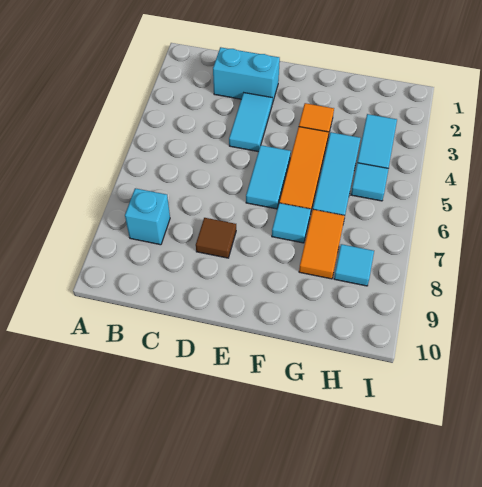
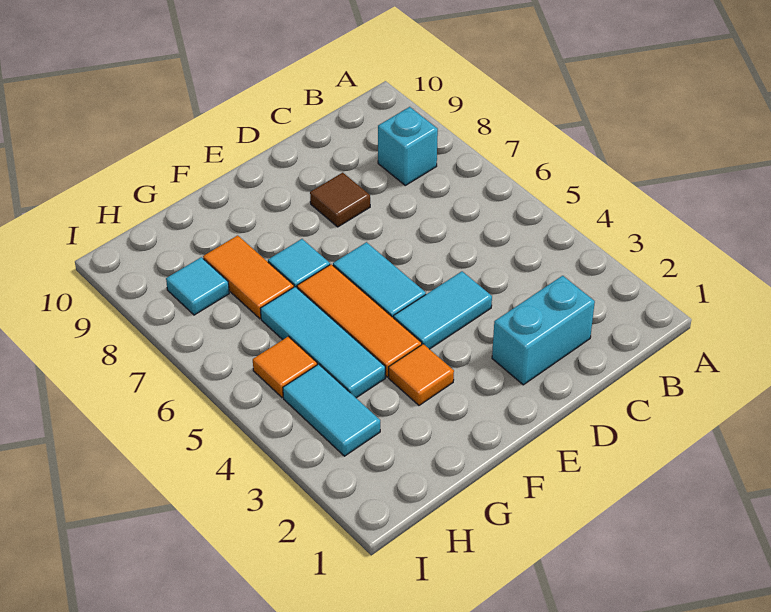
cyan tile D3:D4 level 1 -> cyan tile D4:E4 level 1
cyan tile H5 level 1 -> orange tile H5 level 1

